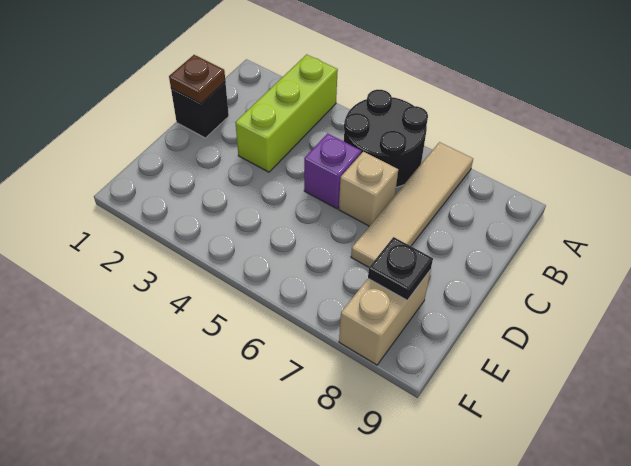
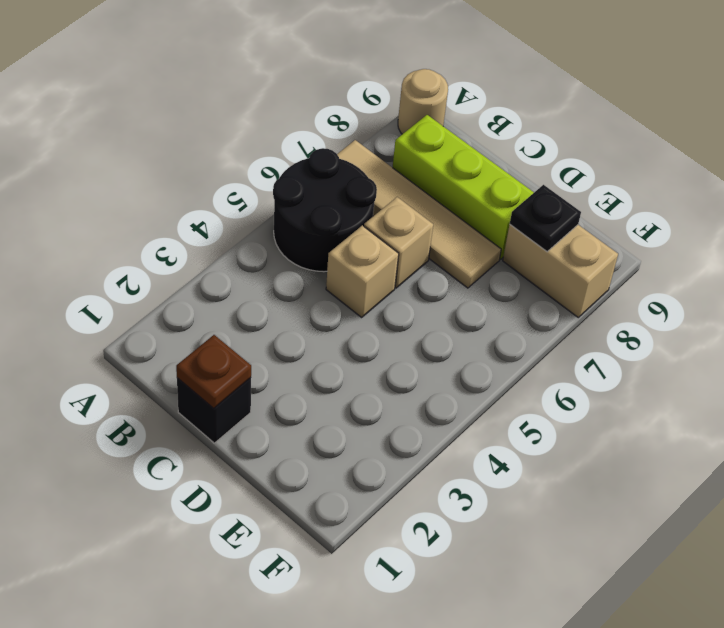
lime brick A3:C3 level 1 -> lime brick B8:D8 level 1
none -> tan round brick A9 level 1
purple brick C5 level 1 -> tan brick C5 level 1

